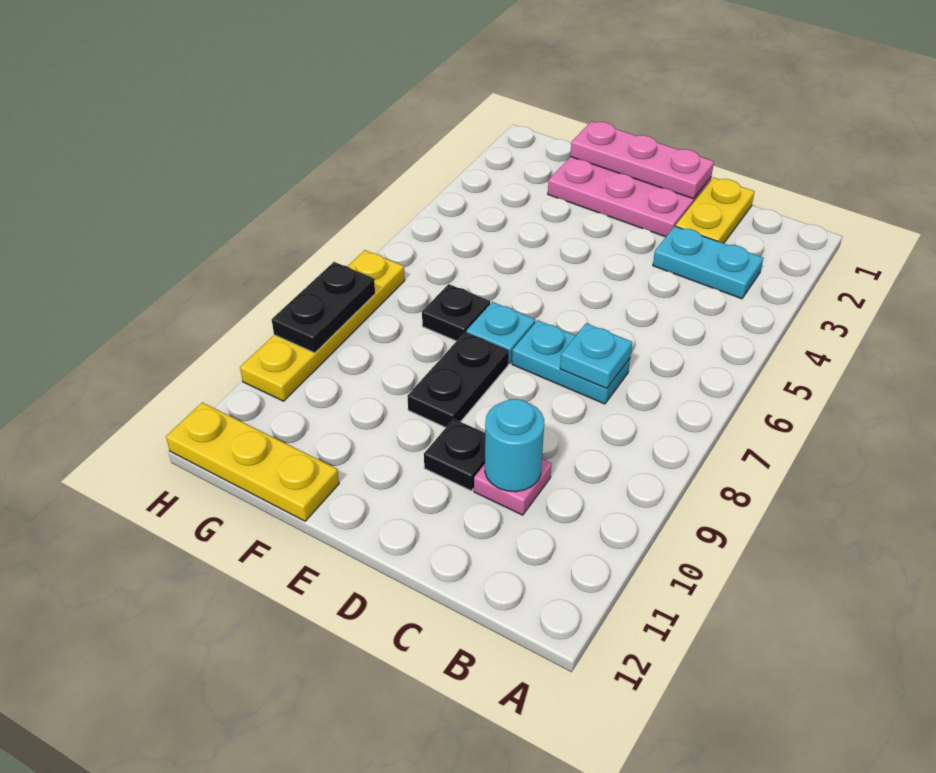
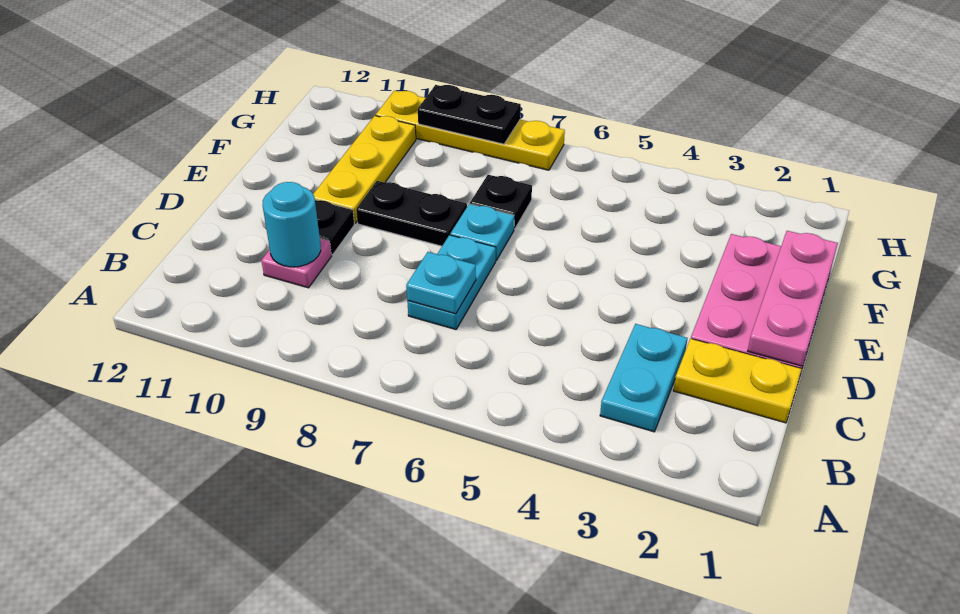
yellow plate F12:H12 level 1 -> yellow plate E10:G10 level 1

